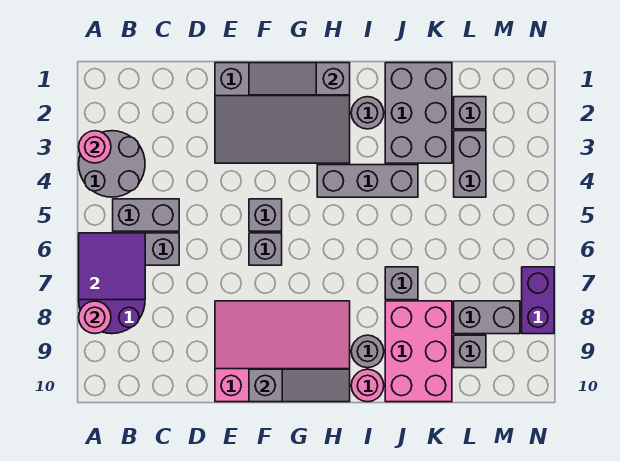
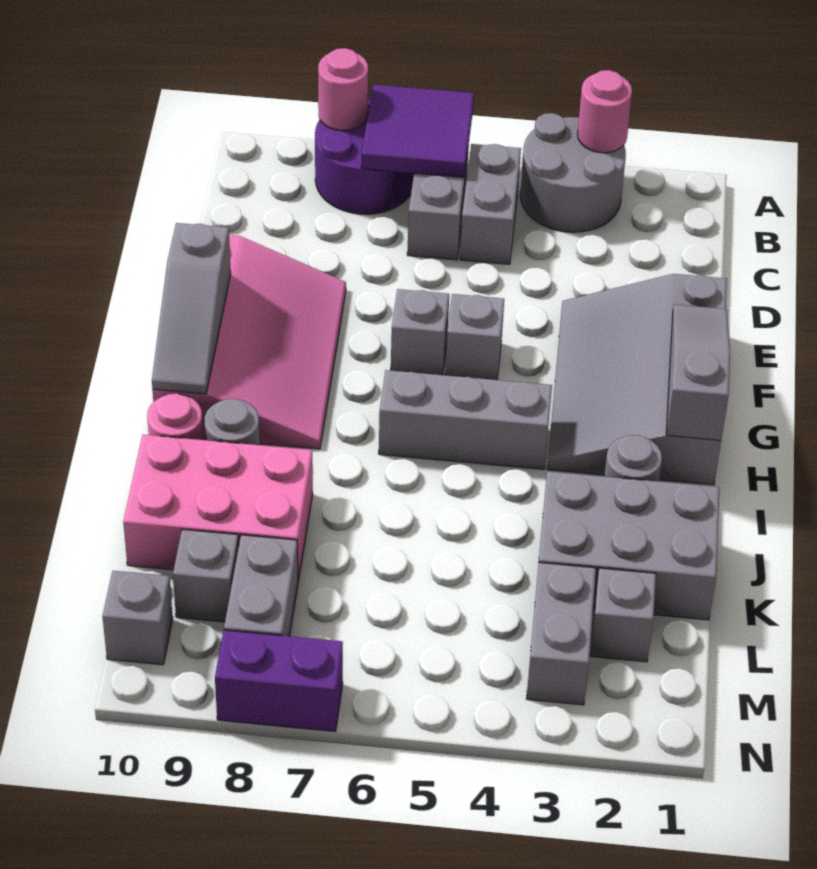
grey brick H4:J4 level 1 -> grey brick H4:H6 level 1
grey brick J7 level 1 -> grey brick M10 level 1
grey brick L3:L4 level 1 -> grey brick L3:M3 level 1

